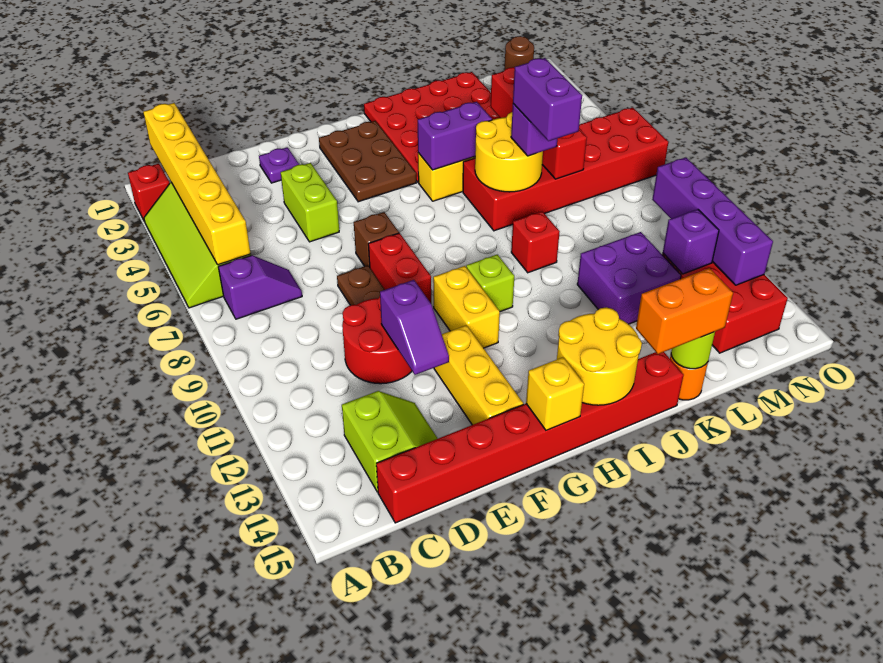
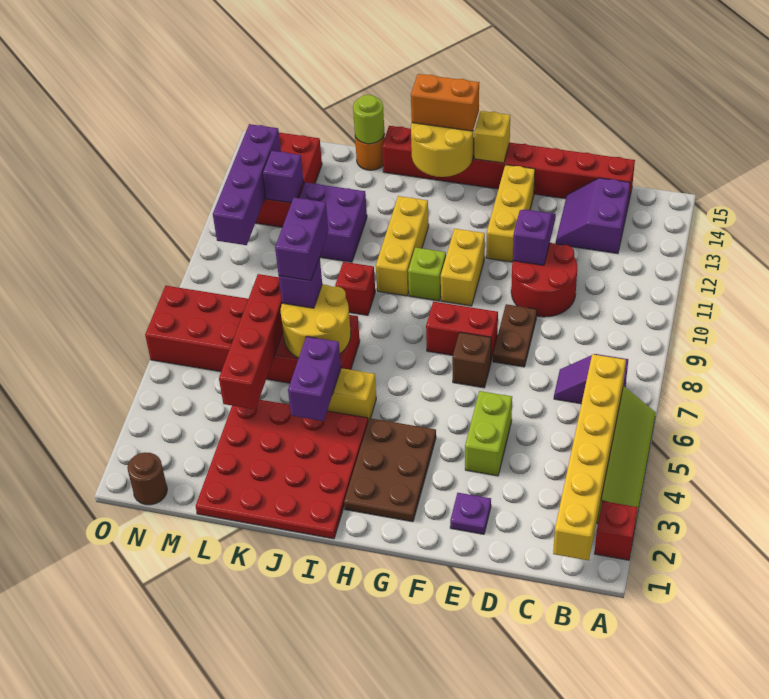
lime slope C13:D14 level 1 top C -> purple slope C13:D14 level 1 top C
red brick F8:F9 level 1 -> red brick F8:G8 level 1
purple brick I5:J5 level 2 -> purple brick J4:J5 level 2
none -> yellow brick I10:I12 level 1
orange brick J15:K15 level 3 -> orange brick H15:I15 level 3

